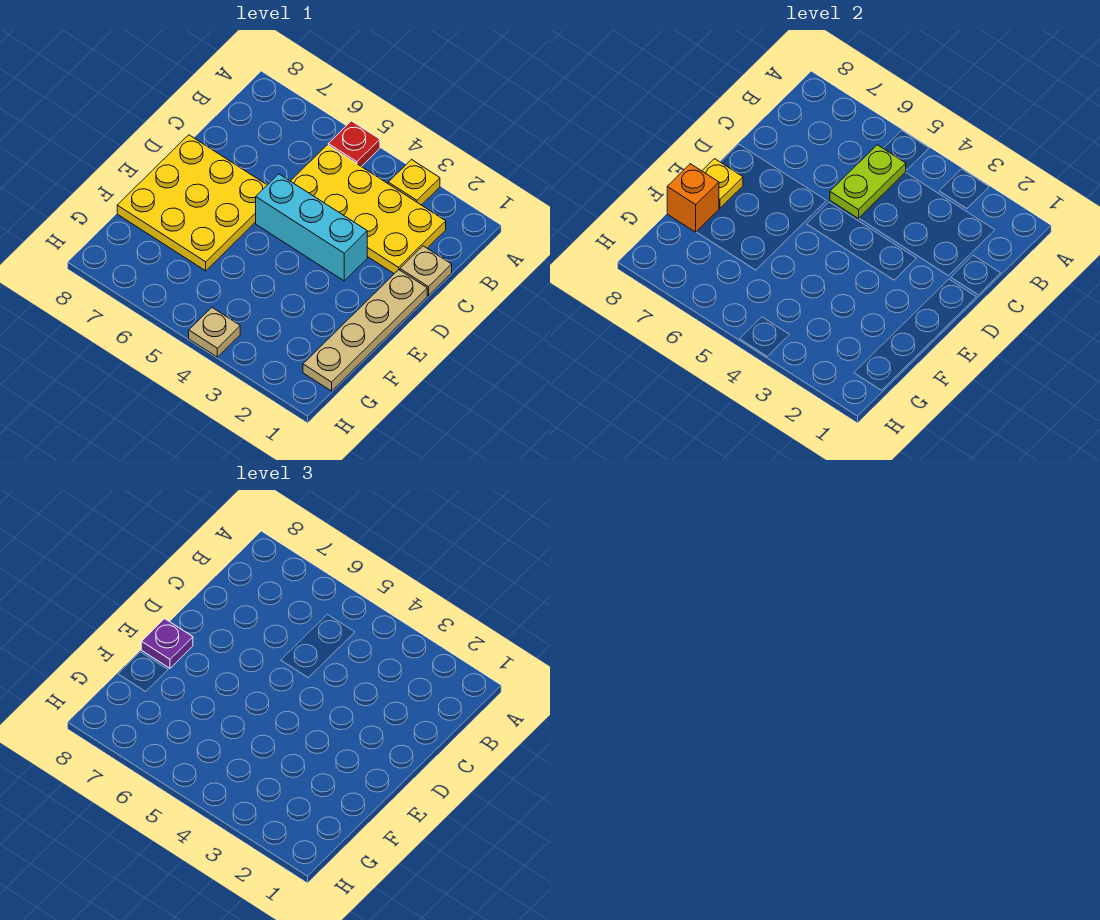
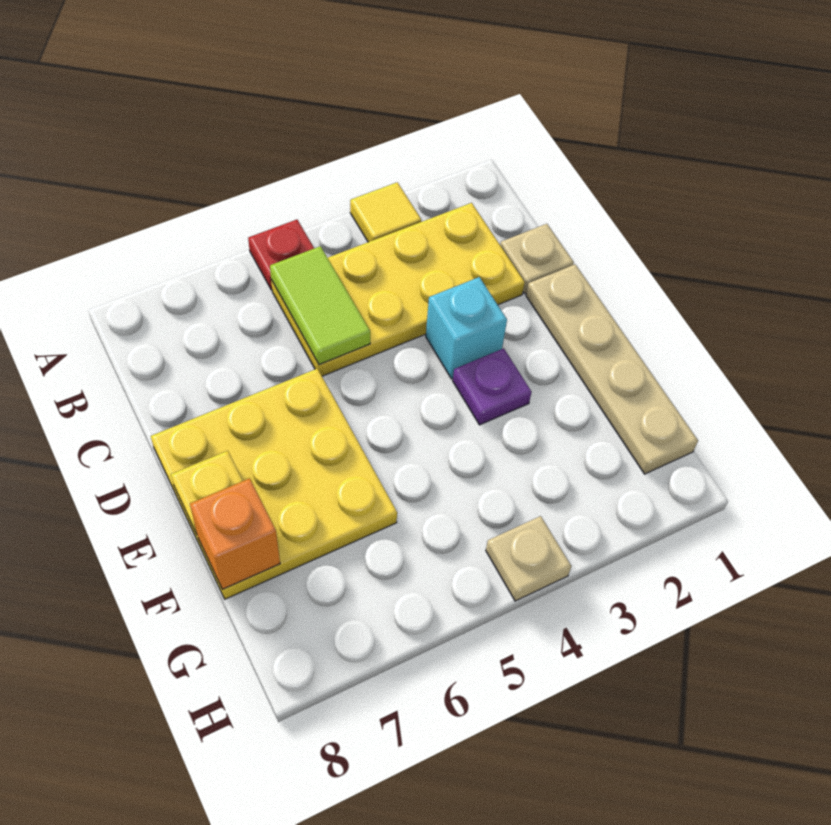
yellow plate A3 level 1 -> yellow tile A3 level 1
lime plate B5:C5 level 2 -> lime tile B5:C5 level 2
cyan brick D3:D5 level 1 -> cyan brick D3 level 1
purple plate E8 level 3 -> purple plate E3 level 1

